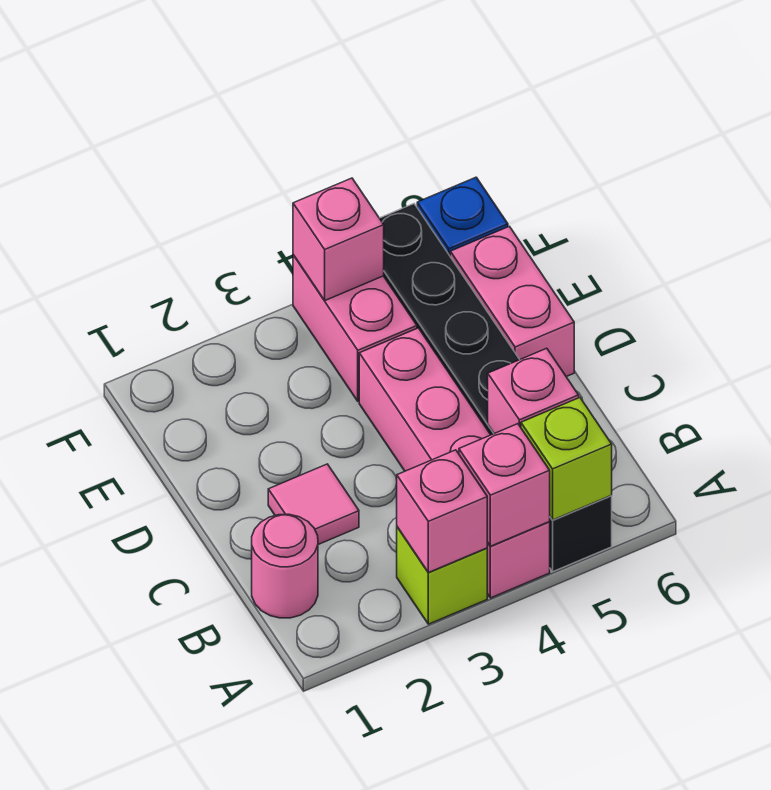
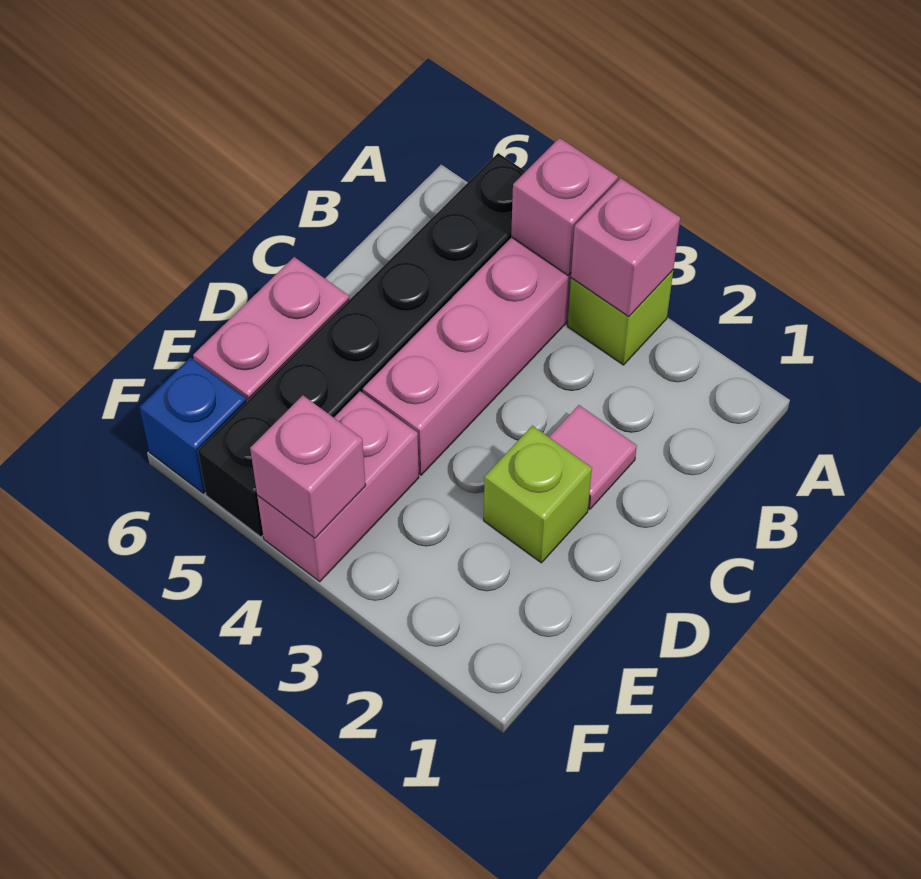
lime brick A5 level 2 -> lime brick D2 level 1
pink round brick B1 level 1 -> none
pink brick B5 level 2 -> none

